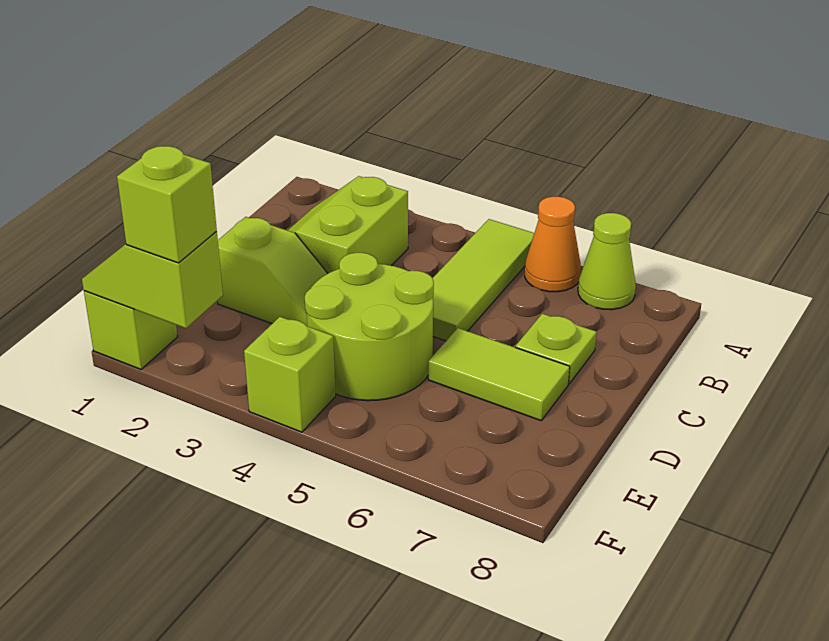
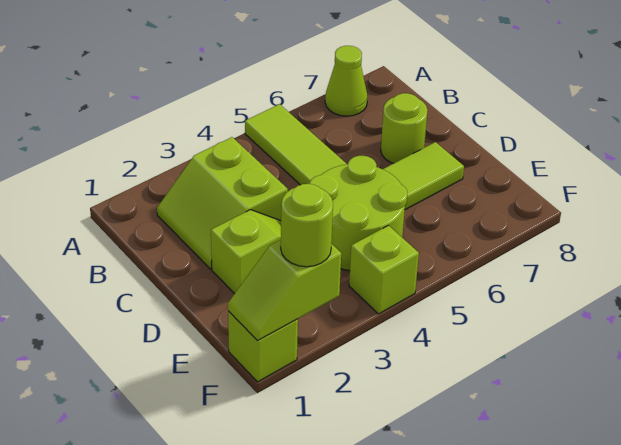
orange cone A6 level 1 -> none
lime plate C7 level 1 -> lime round brick C7 level 1
lime brick F2 level 3 -> lime round brick F2 level 3

